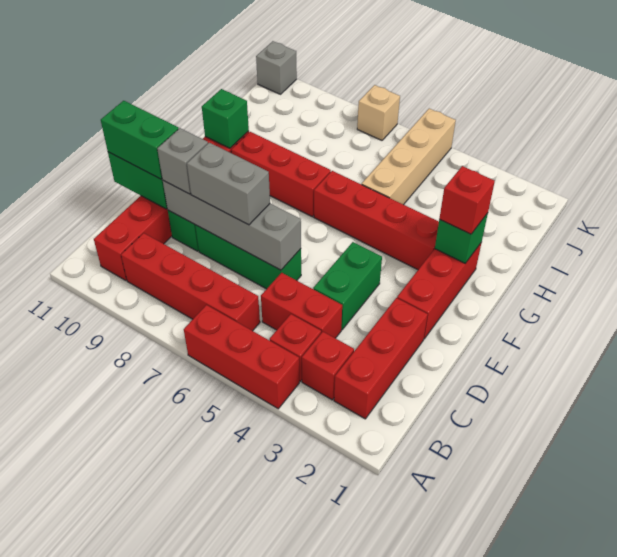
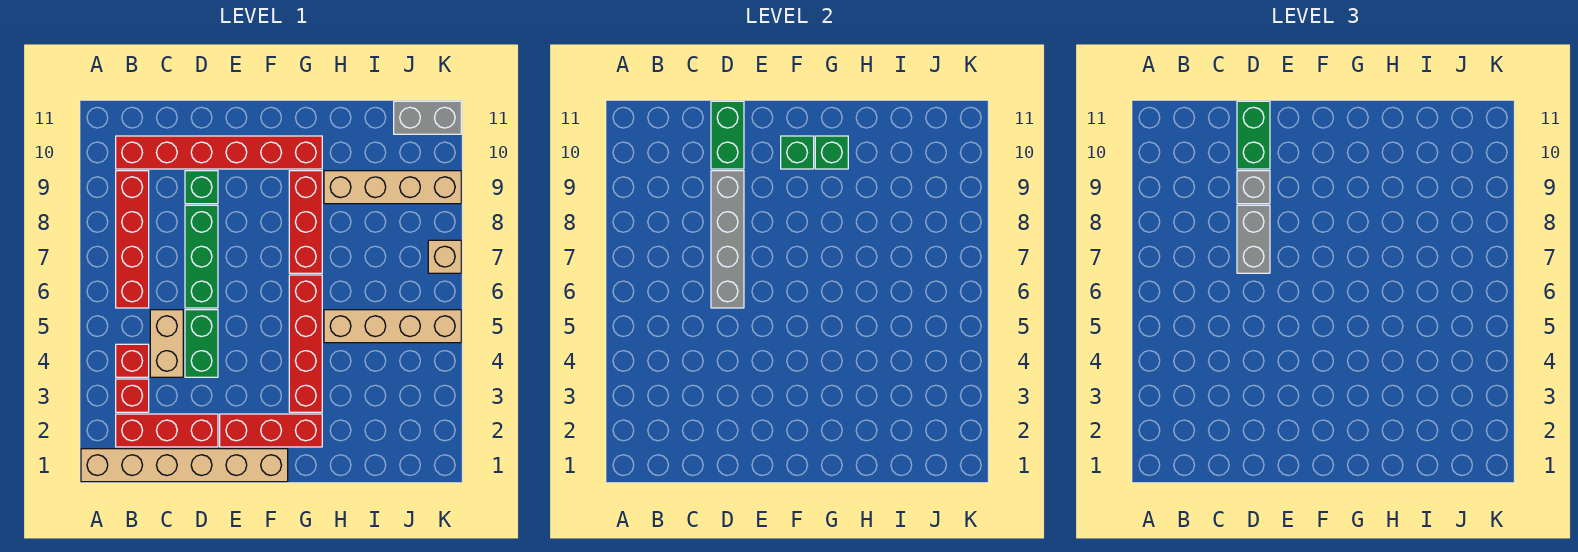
none -> tan brick A1:F1 level 1
red brick A4:A6 level 1 -> none
red brick C4:C5 level 1 -> tan brick C4:C5 level 1
green brick D4:E4 level 1 -> green brick D4:D5 level 1
green brick G2 level 2 -> green brick F10 level 2
red brick G2 level 3 -> none
none -> tan brick H9:K9 level 1
grey brick K11 level 1 -> grey brick J11:K11 level 1

